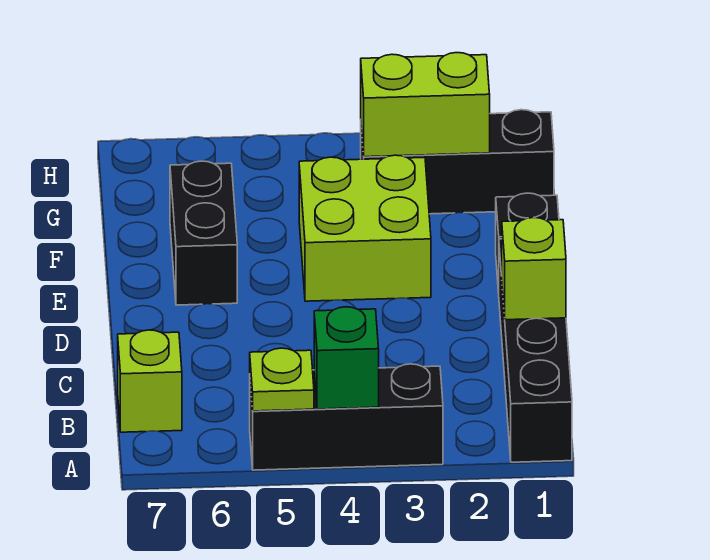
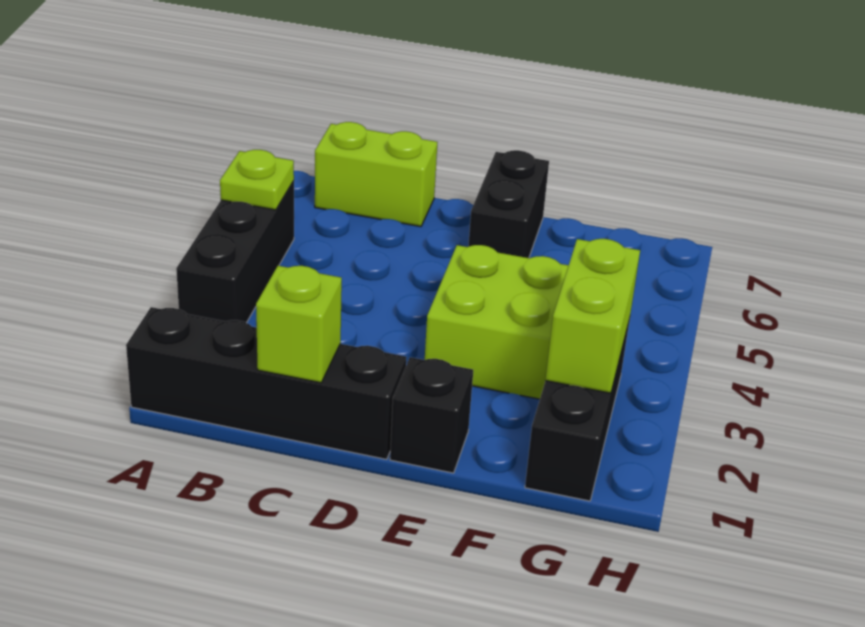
green brick A4 level 2 -> none
lime brick B7 level 1 -> lime brick B7:C7 level 1
black brick E6:F6 level 1 -> black brick E6:E7 level 1

